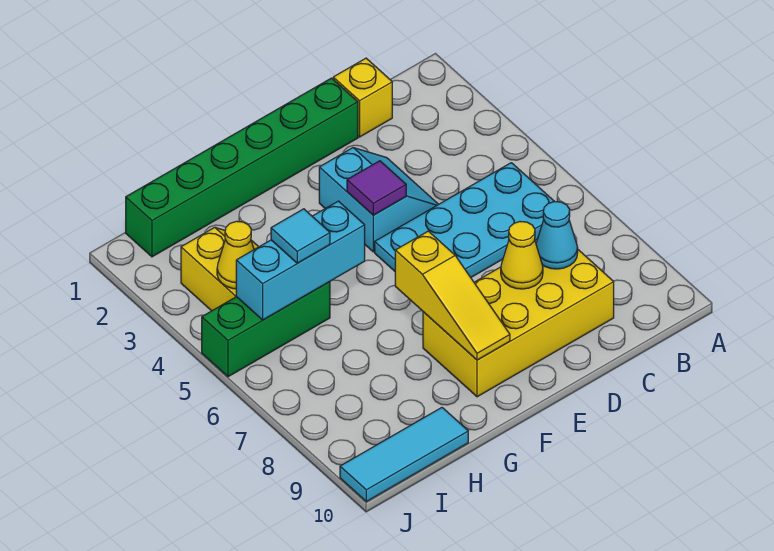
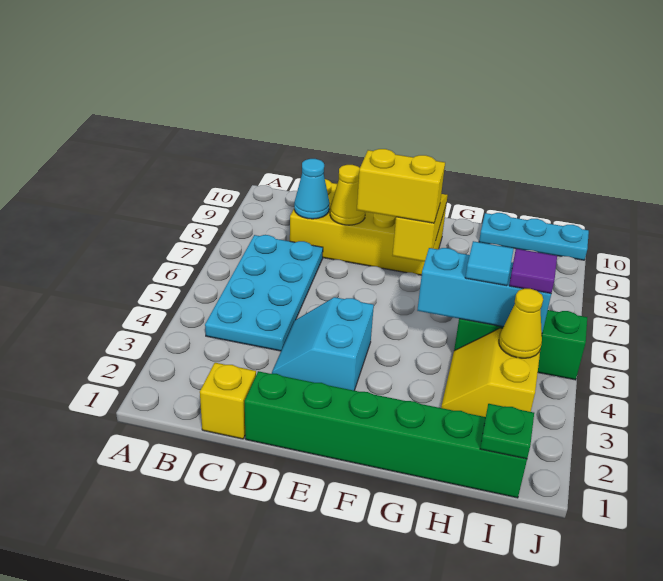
cyan plate B5:E6 level 1 -> cyan plate B4:C7 level 1
purple tile E4 level 2 -> purple tile I5 level 3
none -> yellow brick E7:F7 level 3
cyan tile H10:J10 level 1 -> cyan plate H10:J10 level 1
none -> green plate I1 level 2

